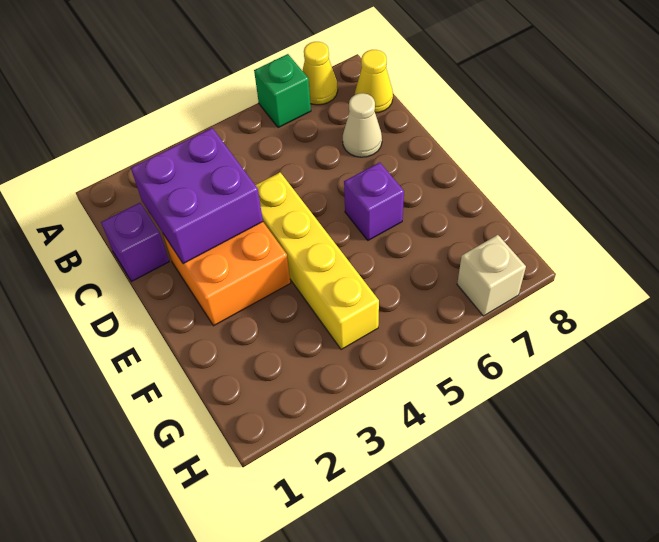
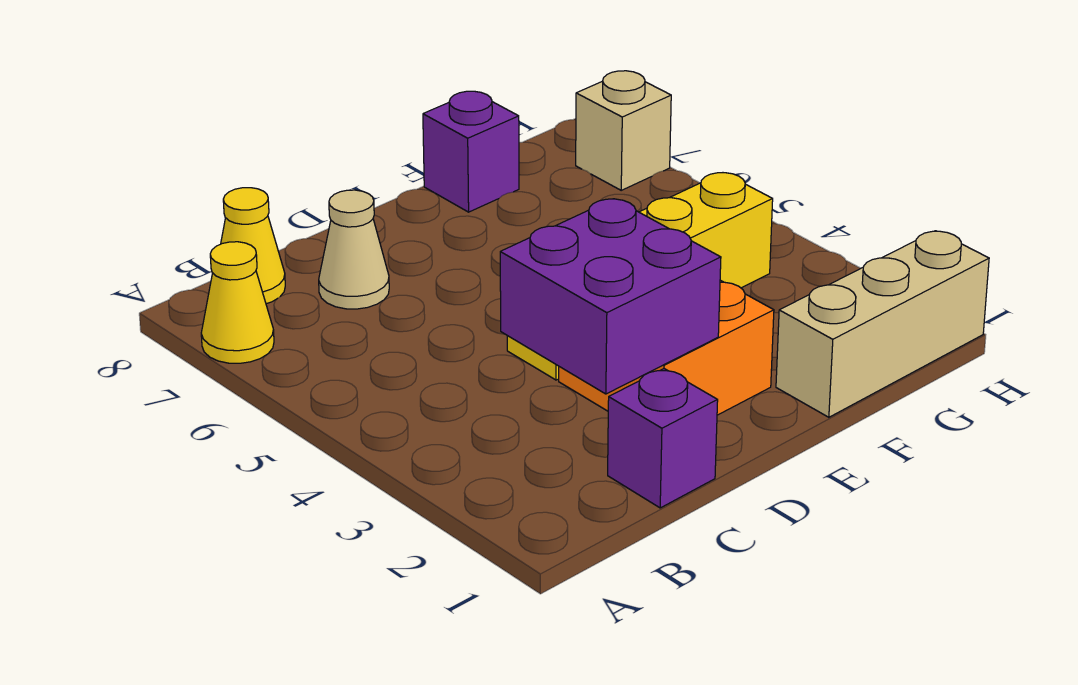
green brick A6 level 1 -> none
purple brick E6 level 1 -> purple brick F8 level 1
none -> tan brick F1:H1 level 1

